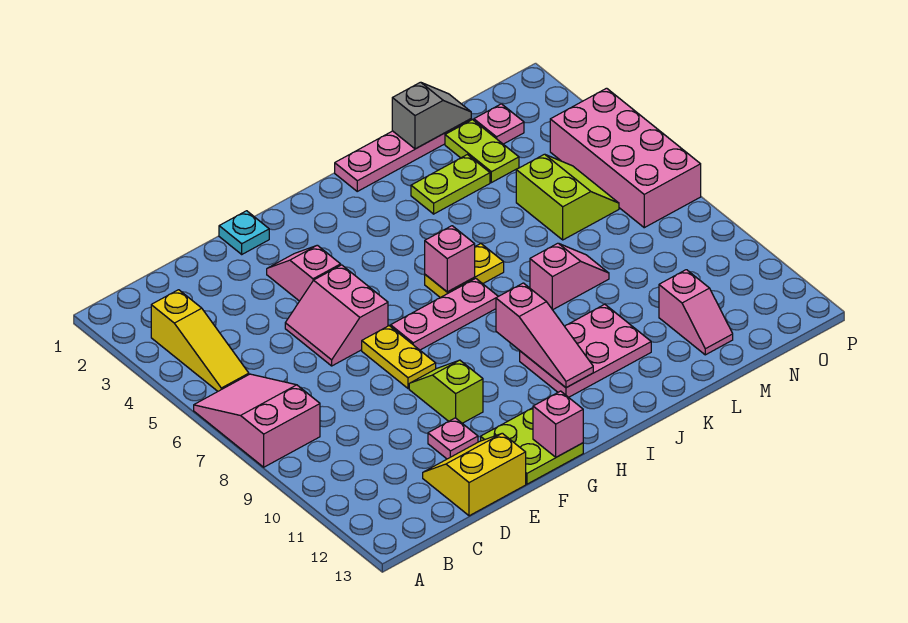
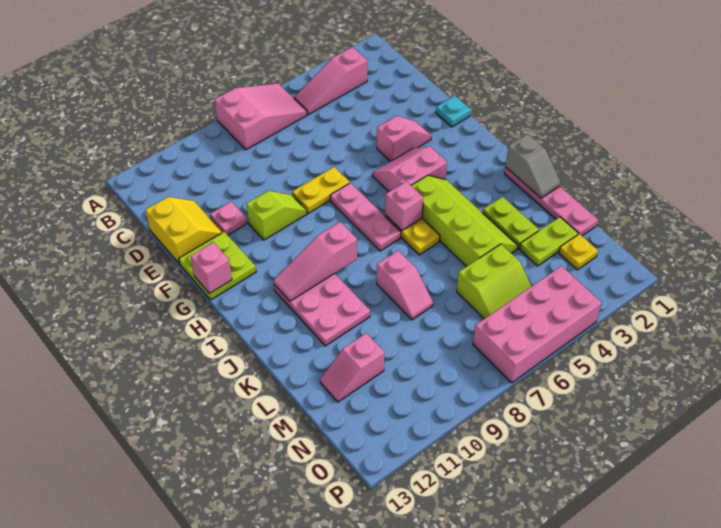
yellow slope B3:B5 level 1 top 3 -> pink slope B3:B5 level 1 top 3
pink slope E5:F6 level 1 top F -> pink slope G4:H5 level 1 top H
none -> lime slope I4:L5 level 1 top 5
grey slope L1:M1 level 2 top L -> grey slope J1:K1 level 2 top J
pink plate N2 level 1 -> yellow plate N2 level 1

